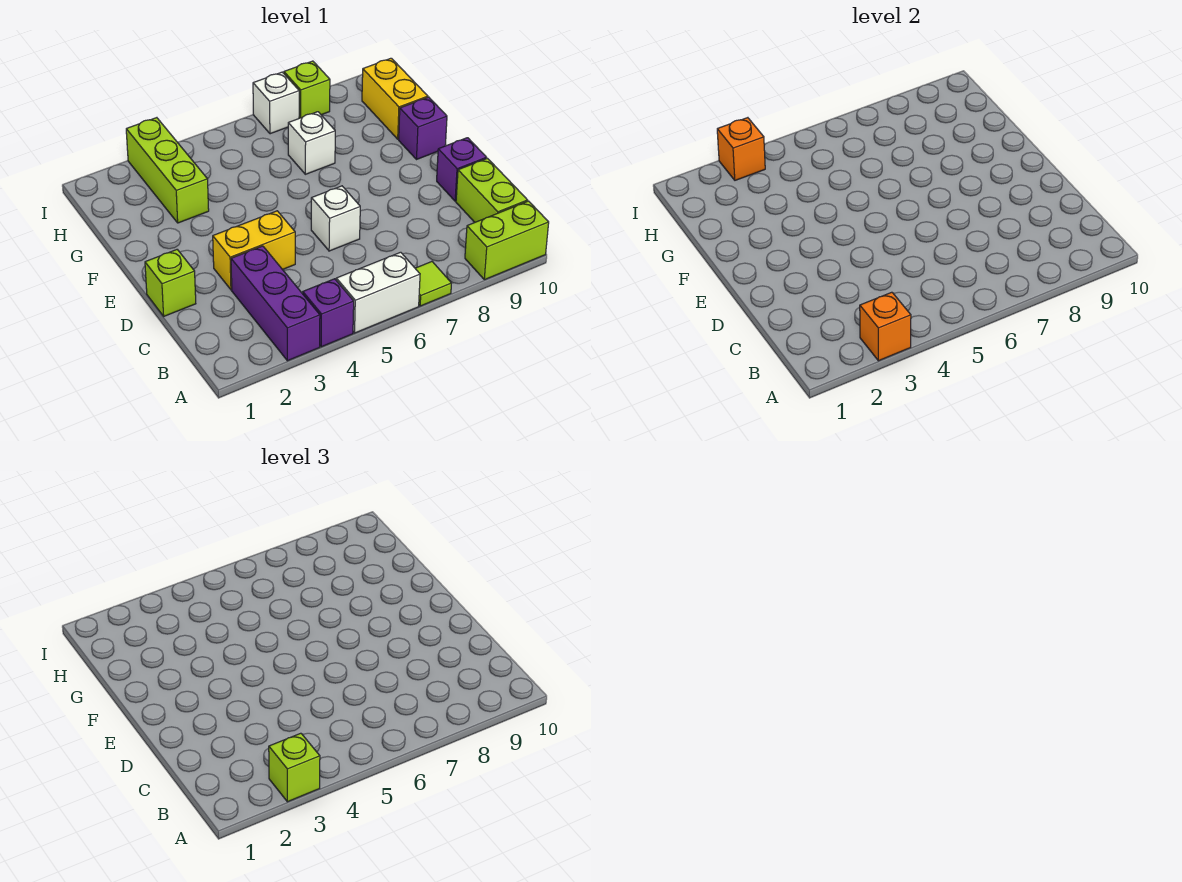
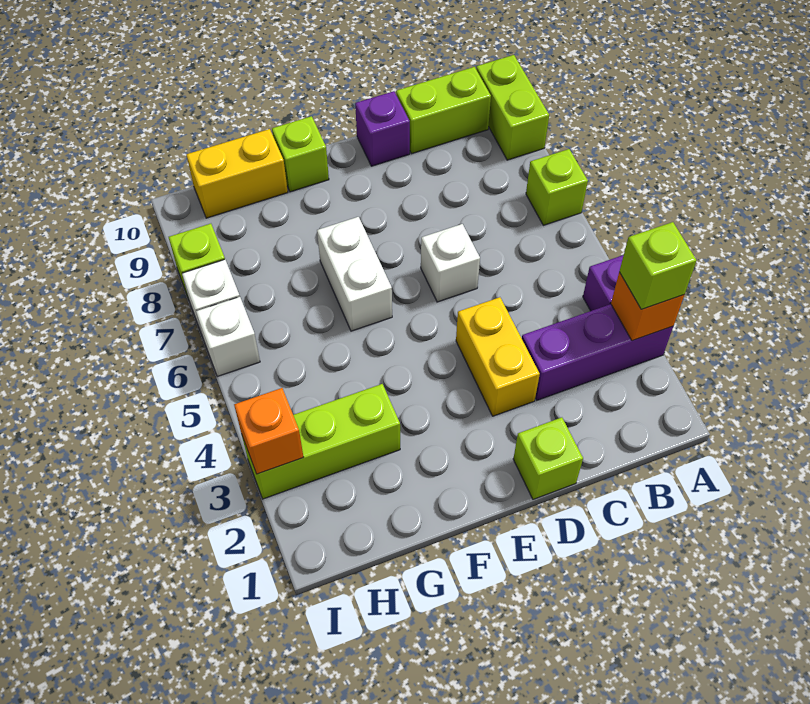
white brick A5:A6 level 1 -> white brick F6:F7 level 1
lime tile A7 level 1 -> lime brick A7 level 1
purple brick F10 level 1 -> lime brick F10 level 1
white brick G7 level 1 -> white brick I6 level 1

